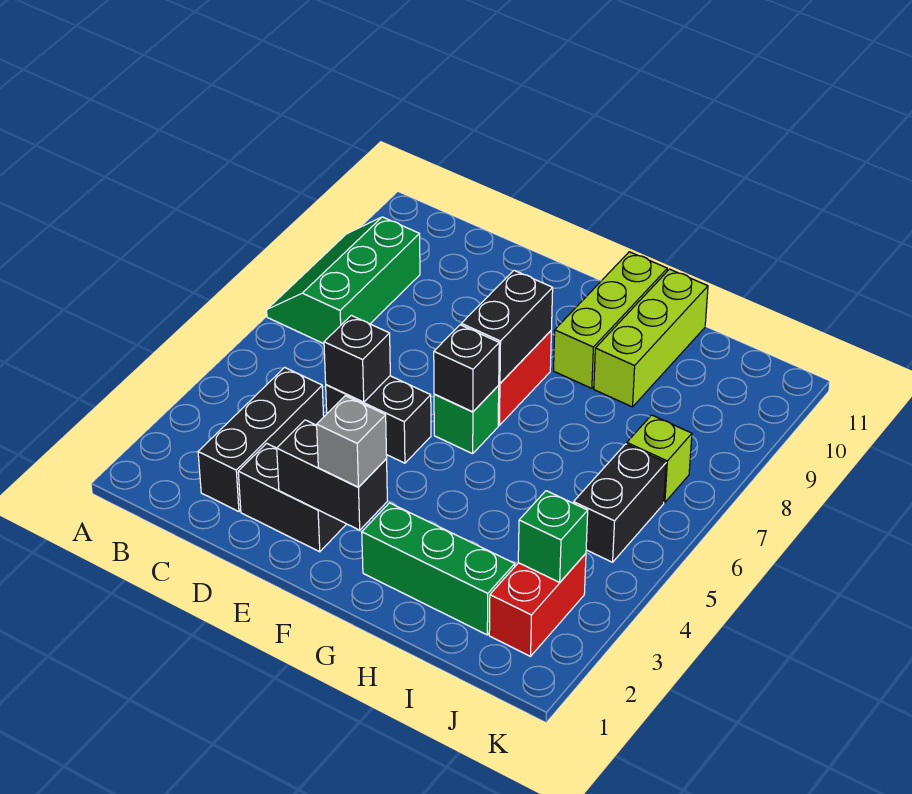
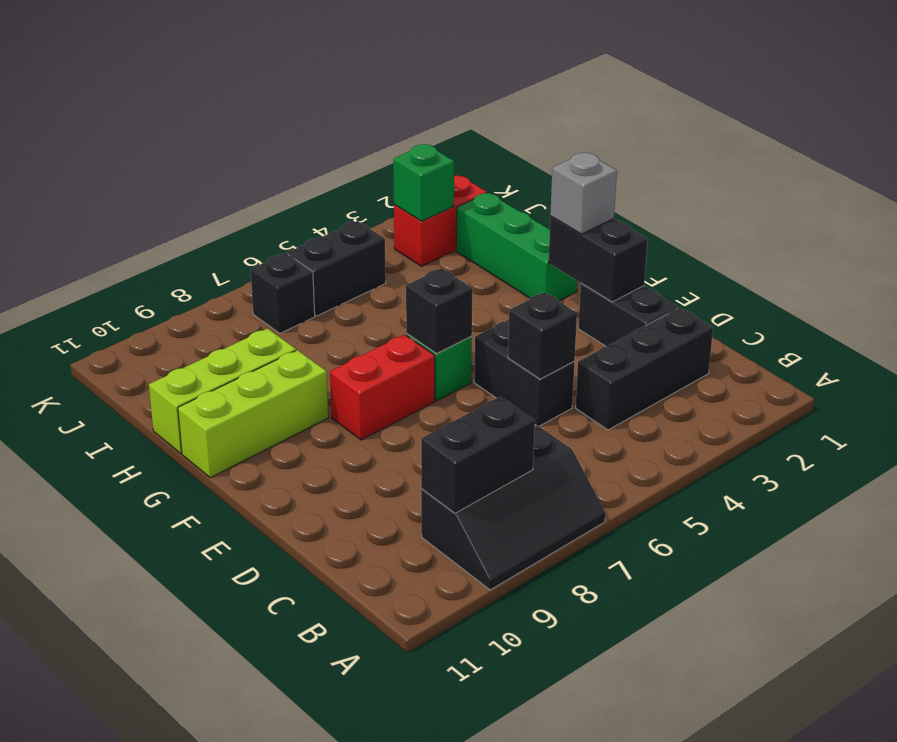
green slope A7:B9 level 1 top B -> black slope A7:B9 level 1 top B
black brick F7:F8 level 2 -> black brick B8:B9 level 2
lime brick J7 level 1 -> black brick J7 level 1

